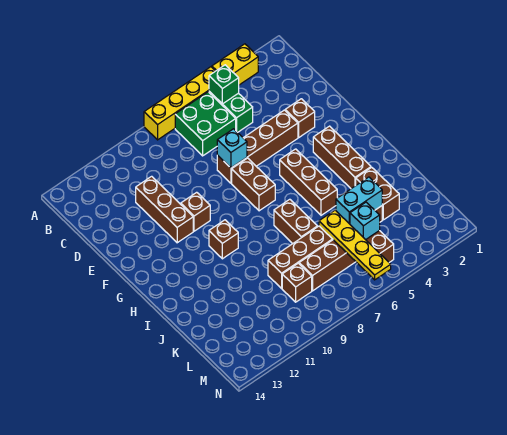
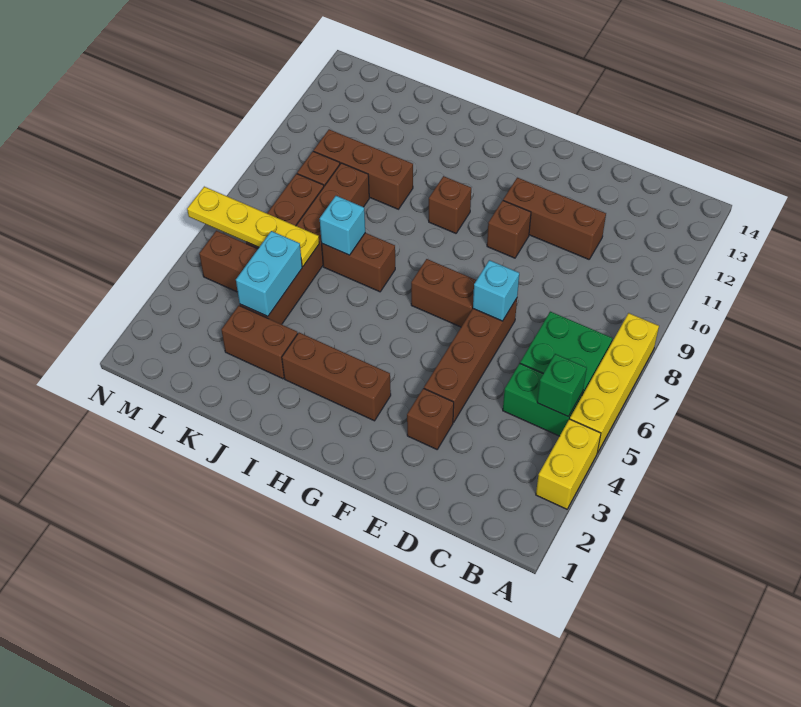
brown brick G5:I5 level 1 -> brown brick J10:L10 level 1
cyan brick L5 level 2 -> cyan brick J7 level 2

